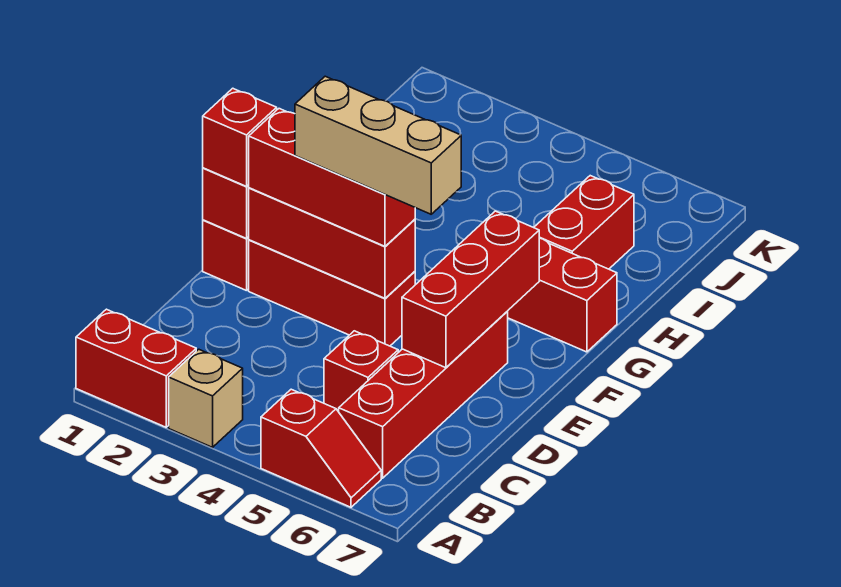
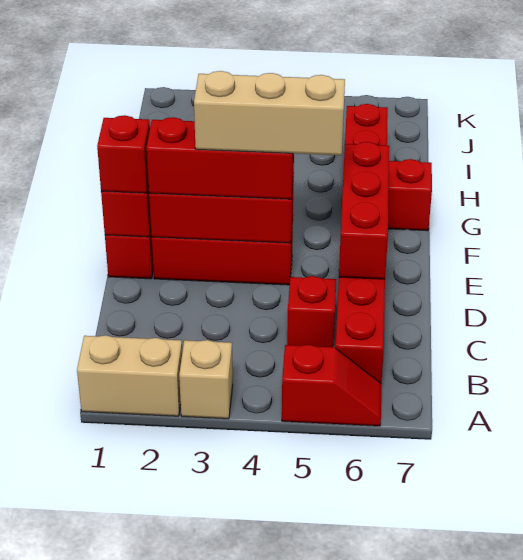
red brick A1:A2 level 1 -> tan brick A1:A2 level 1

